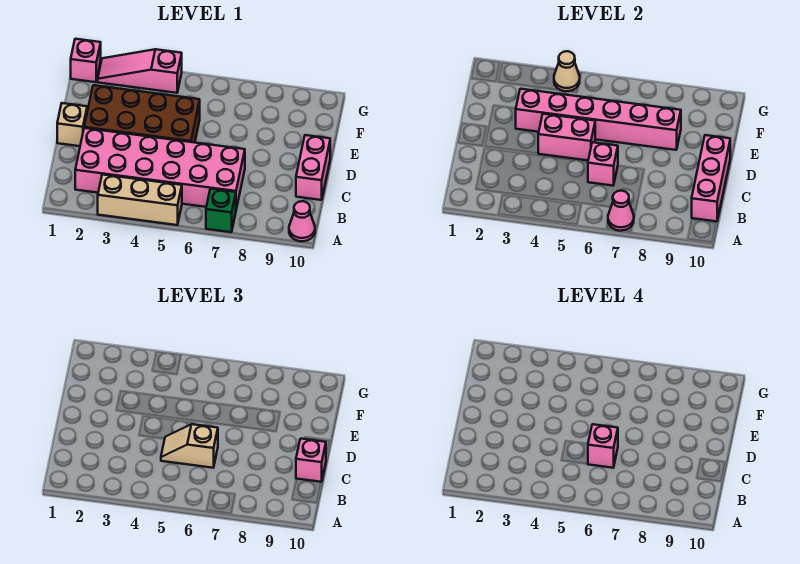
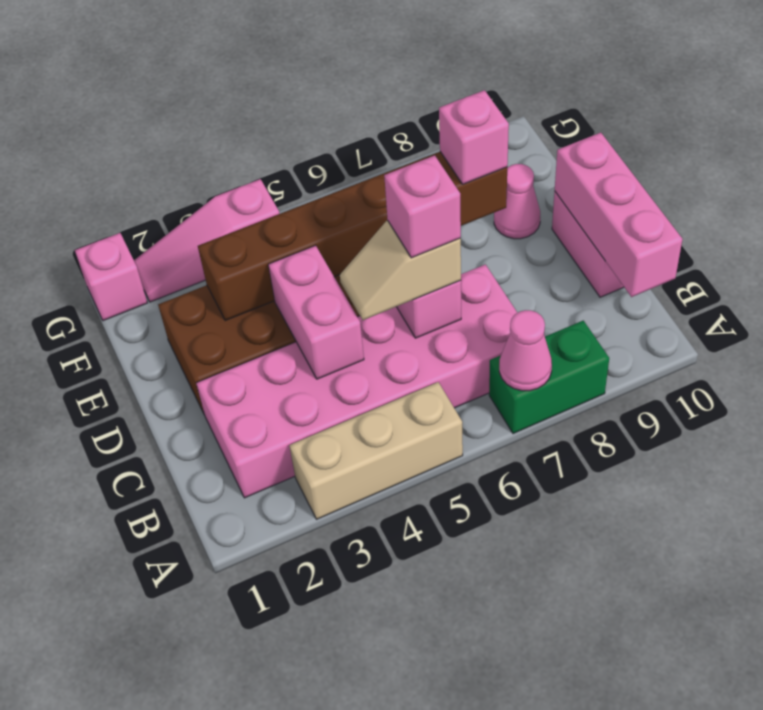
green brick A7 level 1 -> green brick A7:A8 level 1
pink cone A10 level 1 -> pink cone E9 level 1
pink brick C10 level 3 -> pink brick E8 level 3
tan brick D1 level 1 -> none
pink brick D4:D5 level 2 -> pink brick C4:D4 level 2
pink brick E3:E8 level 2 -> brown brick E3:E8 level 2
tan cone G4 level 2 -> none

